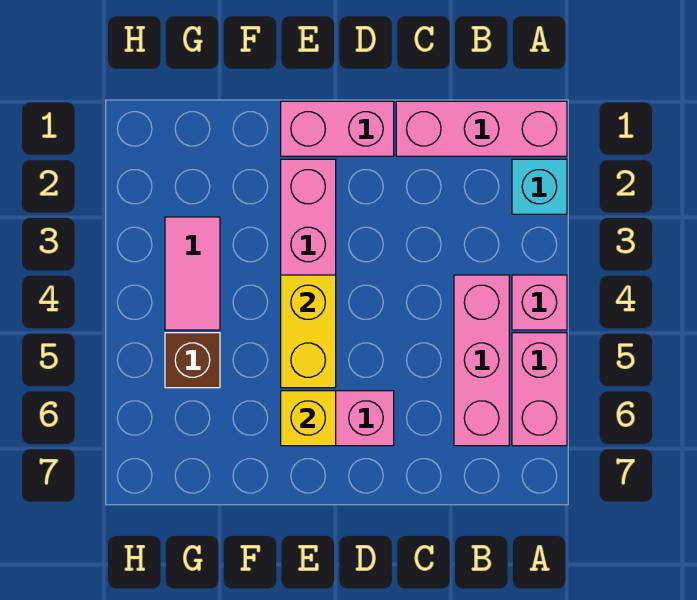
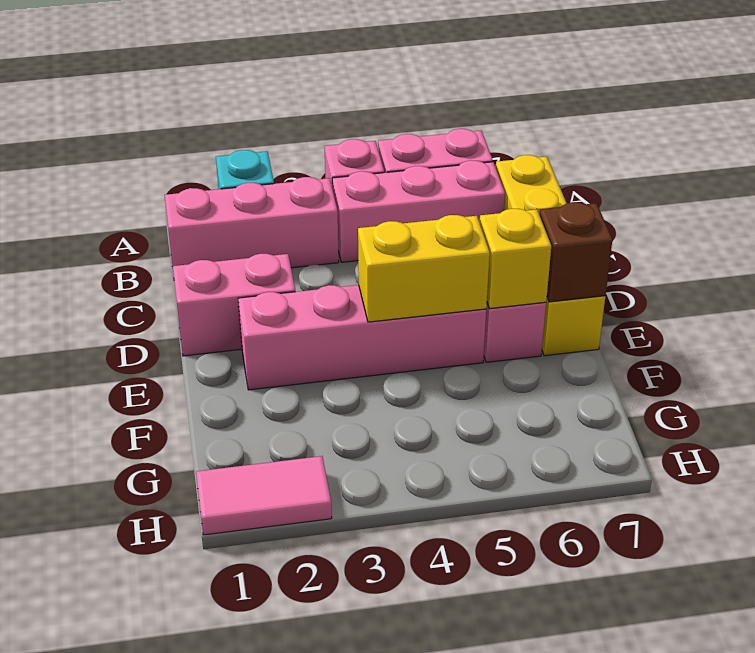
pink brick A1:C1 level 1 -> pink brick B1:B3 level 1
none -> yellow brick B7:E7 level 1
pink brick D1:E1 level 1 -> pink brick D1:D2 level 1
pink tile G3:G4 level 1 -> pink tile H1:H2 level 1
brown brick G5 level 1 -> brown brick E7 level 2

